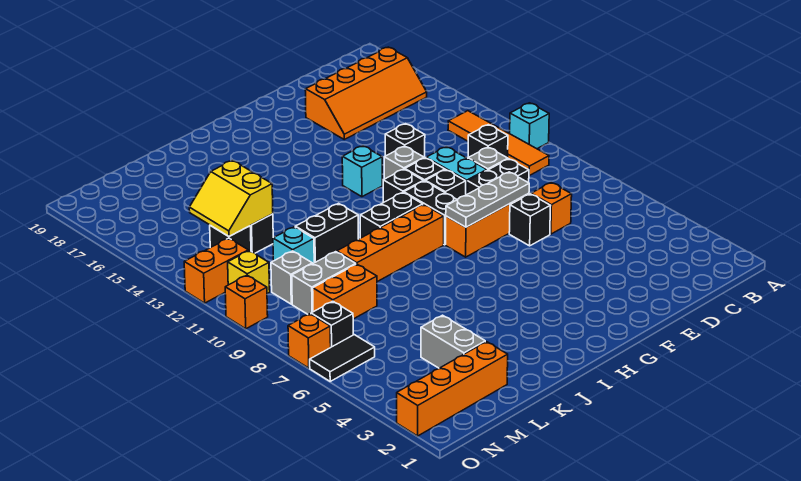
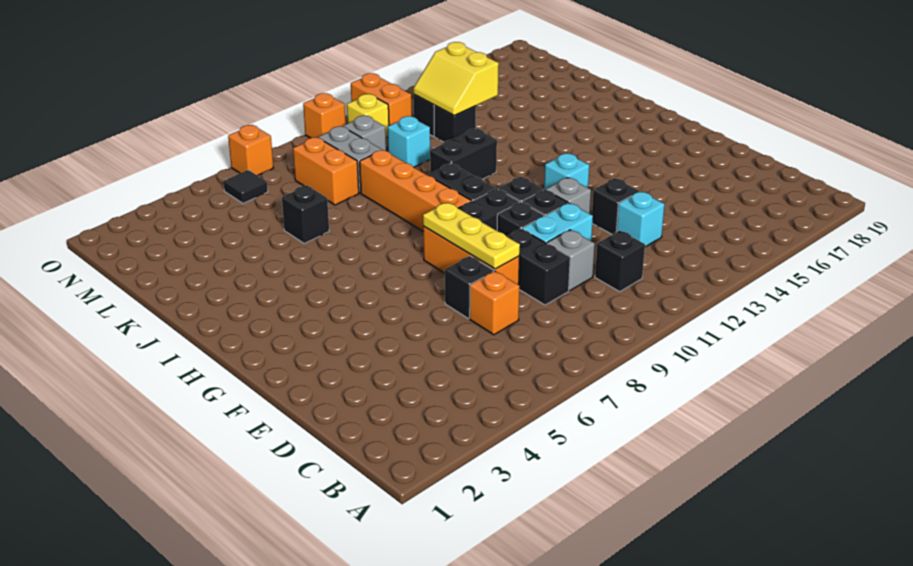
cyan brick A11 level 1 -> cyan brick D13 level 1
orange tile B10:B13 level 1 -> none
orange slope B16:E17 level 1 top 17 -> none
grey plate E8:G8 level 2 -> yellow plate E8:G8 level 2
black brick J11:K11 level 1 -> black brick J11:J12 level 1
orange brick L2:O2 level 1 -> none
grey brick L3:L4 level 1 -> none
yellow slope L13:M14 level 2 top L -> yellow slope L13:M14 level 2 top 14
black tile N6:O6 level 1 -> black tile N6 level 1
black brick N7 level 1 -> black brick K6 level 1

